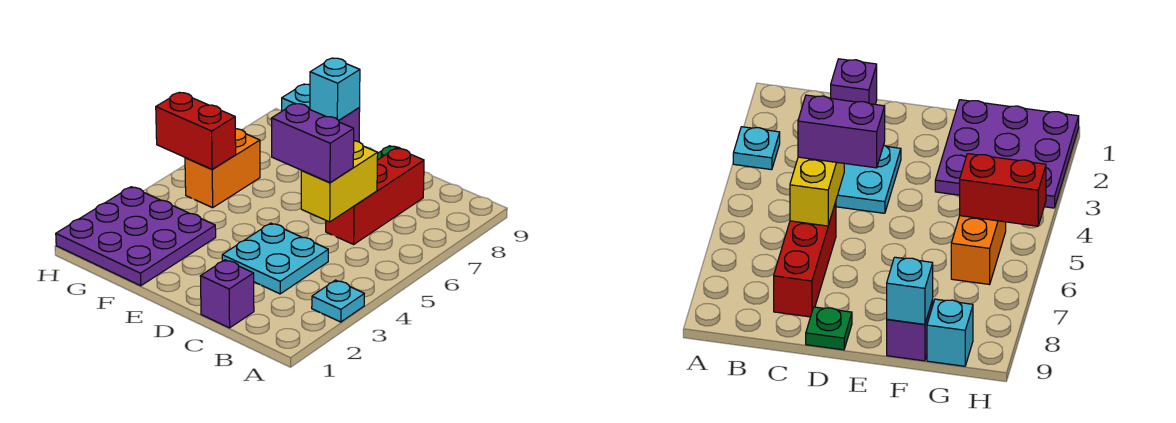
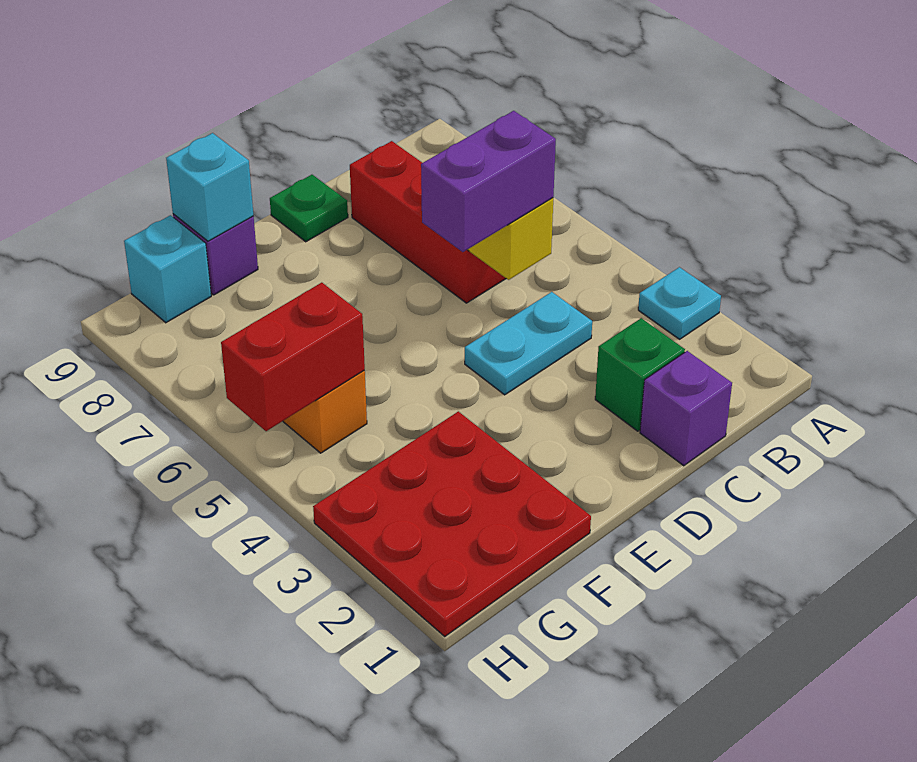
none -> green brick C2 level 1
cyan plate C3:D4 level 1 -> cyan plate C4:D4 level 1
purple plate F1:H3 level 1 -> red plate F1:H3 level 1

